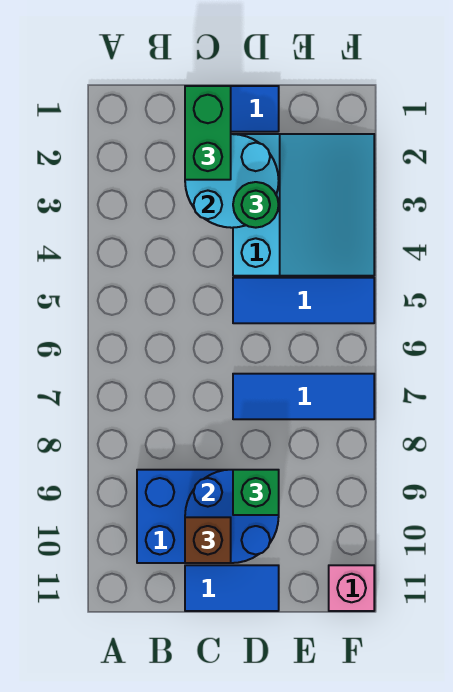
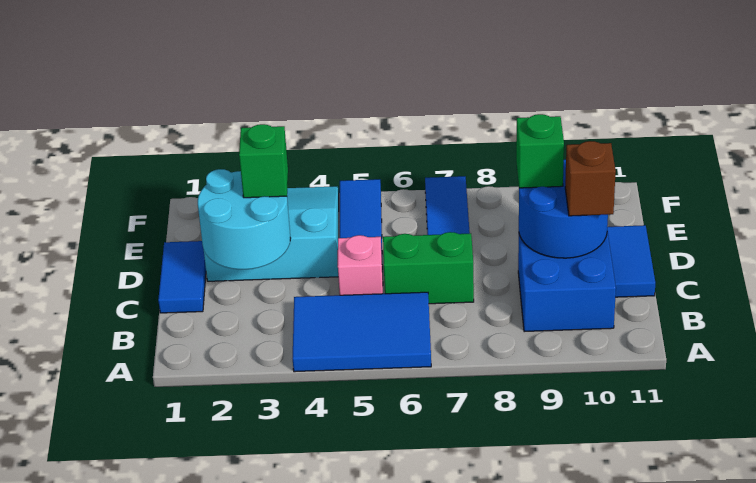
none -> blue tile A4:B6 level 1
green brick C1:C2 level 3 -> green brick C6:C7 level 1
green round brick D3 level 3 -> green brick D3 level 3
pink brick F11 level 1 -> pink brick C5 level 1

